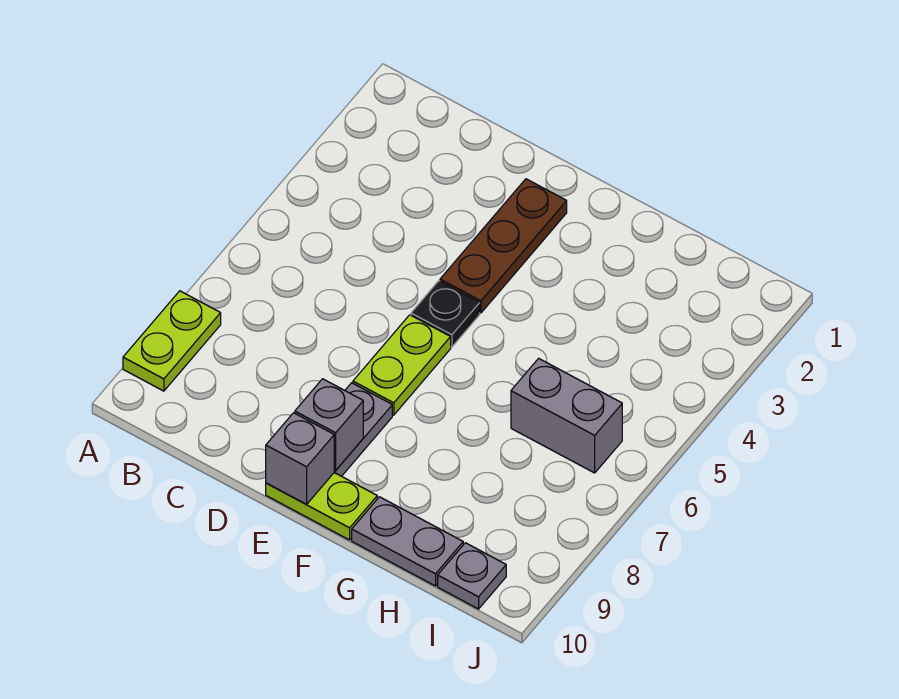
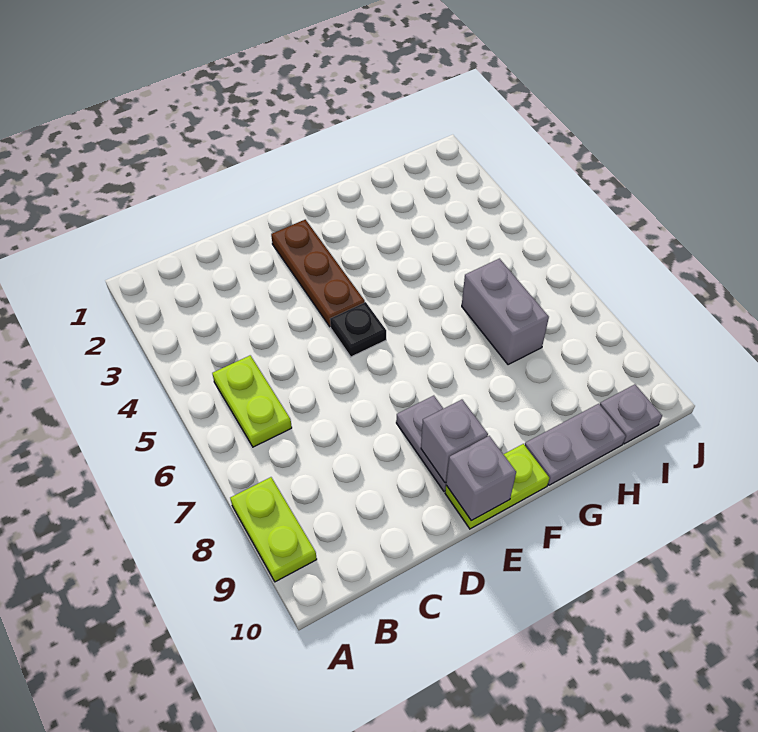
lime plate E6:E7 level 1 -> lime plate B5:B6 level 1
grey brick H6:I6 level 1 -> grey brick H6:H7 level 1

